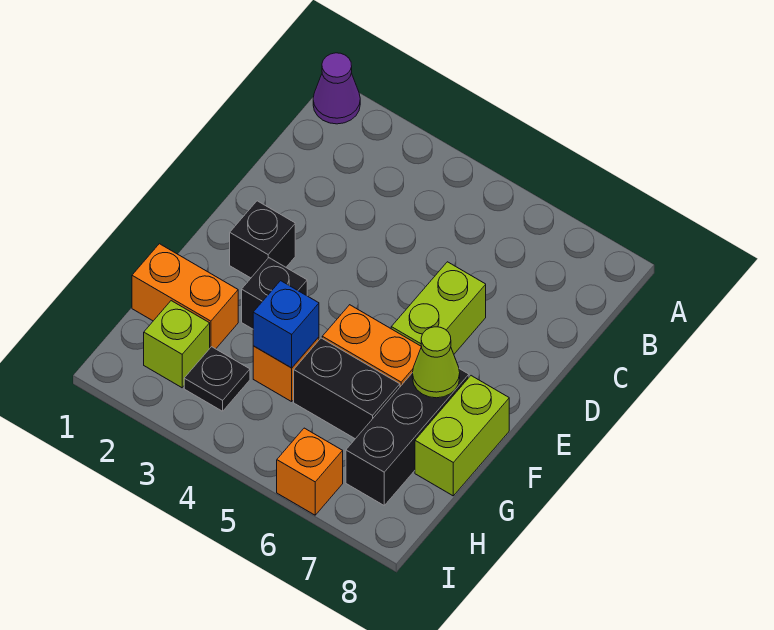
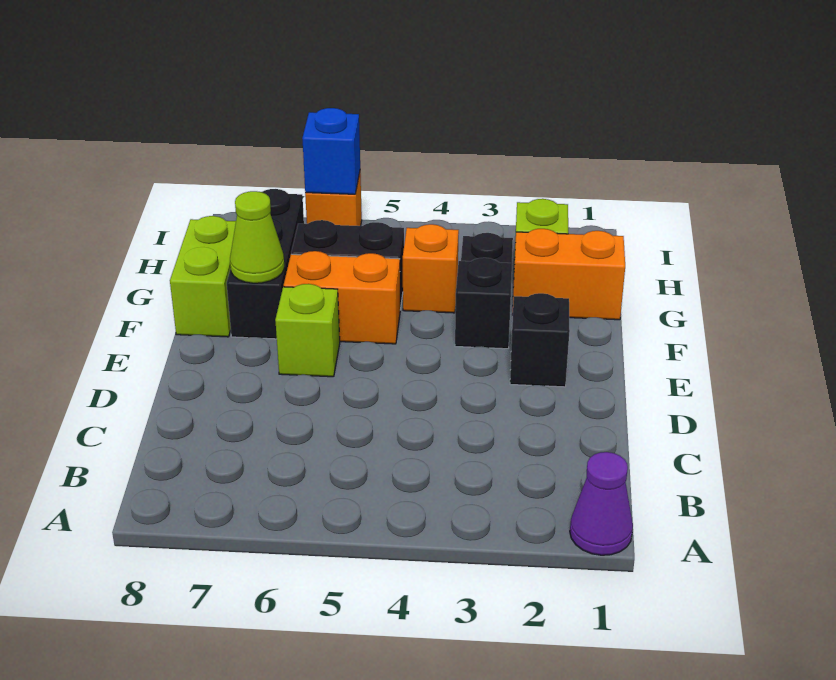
lime brick D6:E6 level 1 -> lime brick E6 level 1
blue brick G4 level 2 -> blue brick I6 level 2

